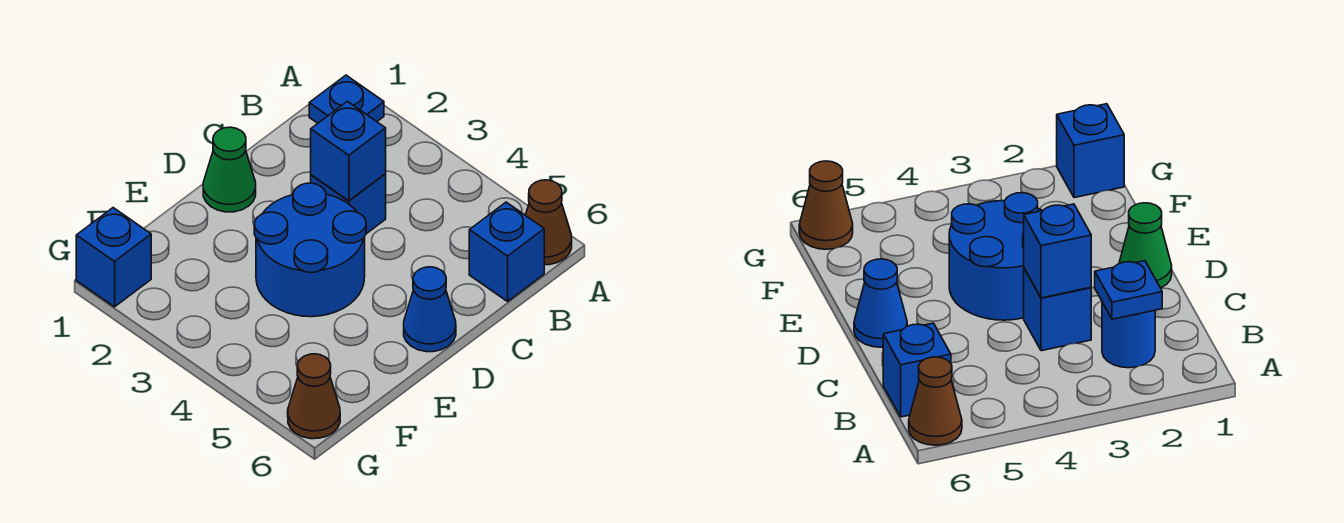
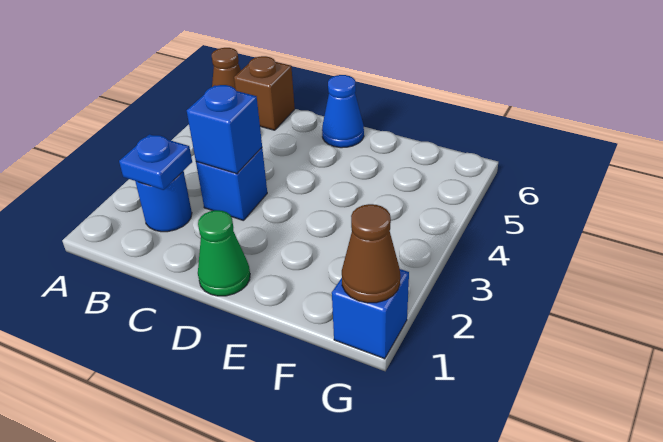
blue brick B6 level 1 -> brown brick B6 level 1
blue round brick D3:E4 level 1 -> none
brown cone G6 level 1 -> brown cone G1 level 2

